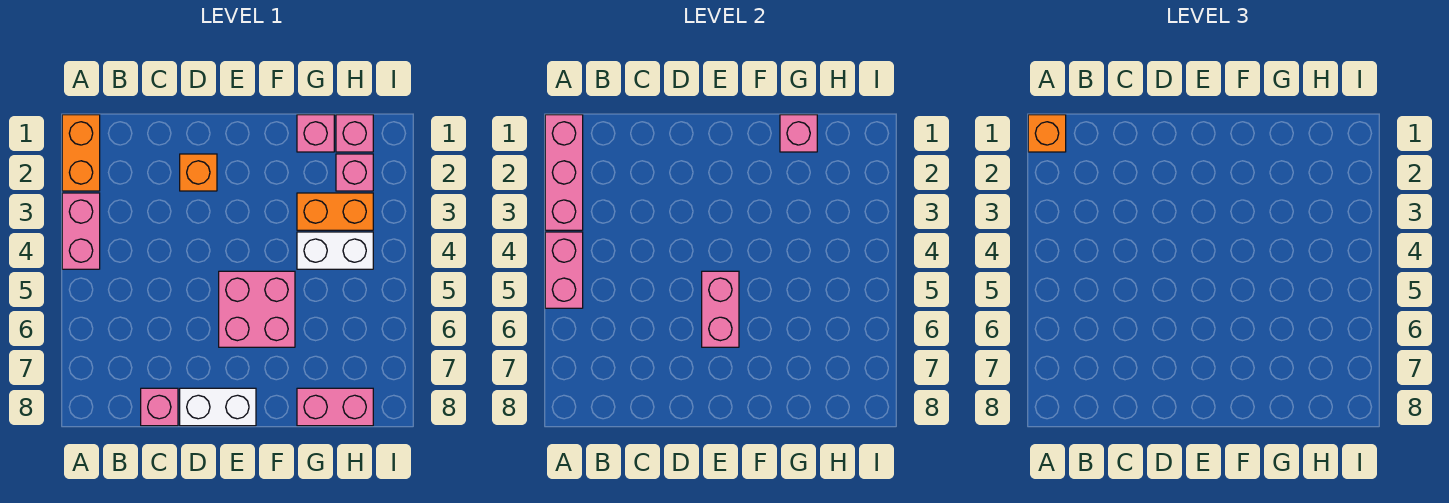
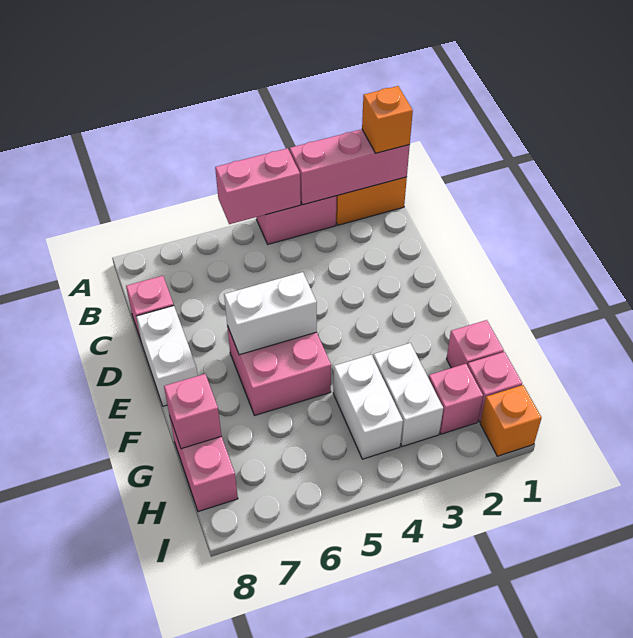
orange brick D2 level 1 -> orange brick I1 level 1
pink brick E5:E6 level 2 -> white brick E5:E6 level 2
pink brick G1 level 2 -> pink brick G8 level 2
orange brick G3:H3 level 1 -> white brick G3:H3 level 1

